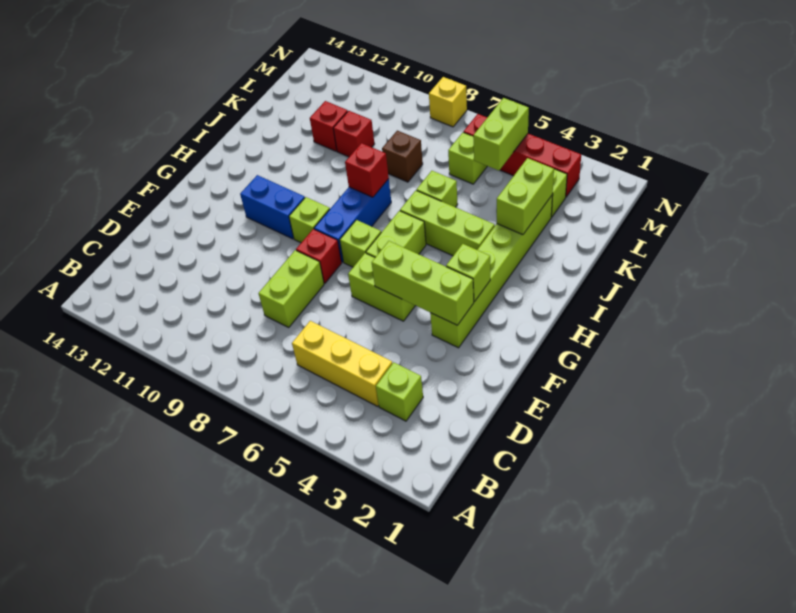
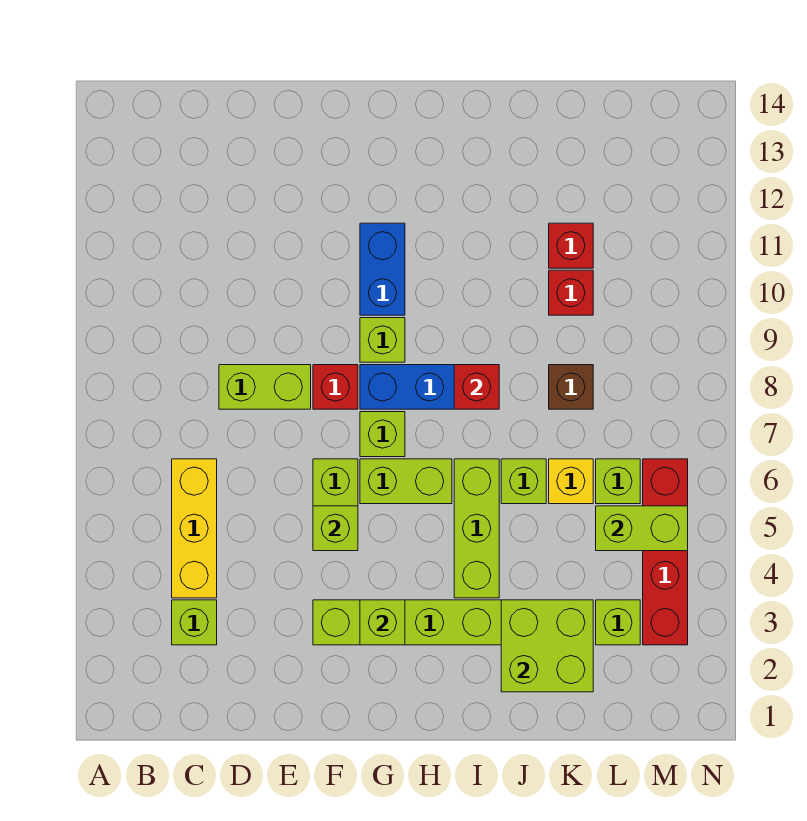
lime brick F3:F5 level 2 -> lime brick F5 level 2
lime brick J3:K3 level 2 -> lime brick J2:K3 level 2
yellow brick N8 level 1 -> yellow brick K6 level 1

